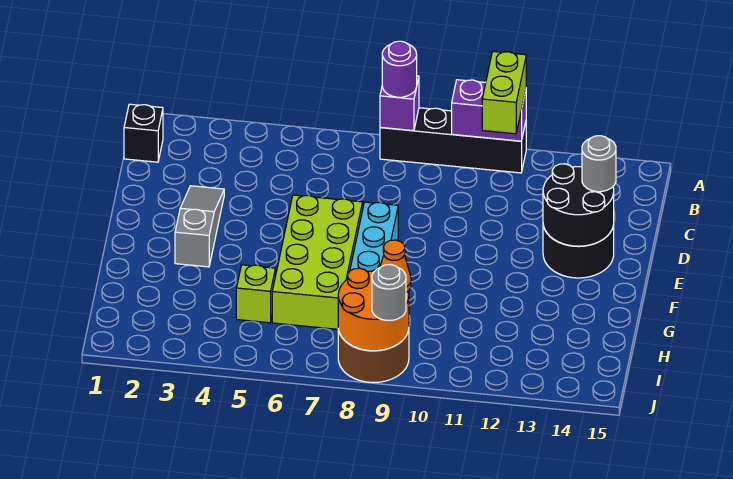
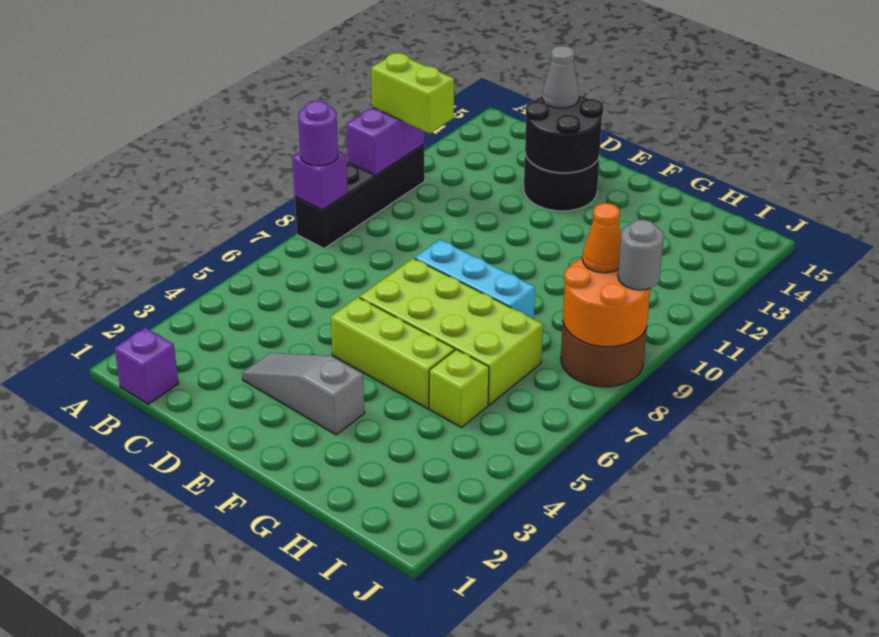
black brick B1 level 1 -> purple brick B1 level 1
grey round brick D14 level 3 -> grey cone D14 level 3
none -> lime brick E5:G5 level 1

